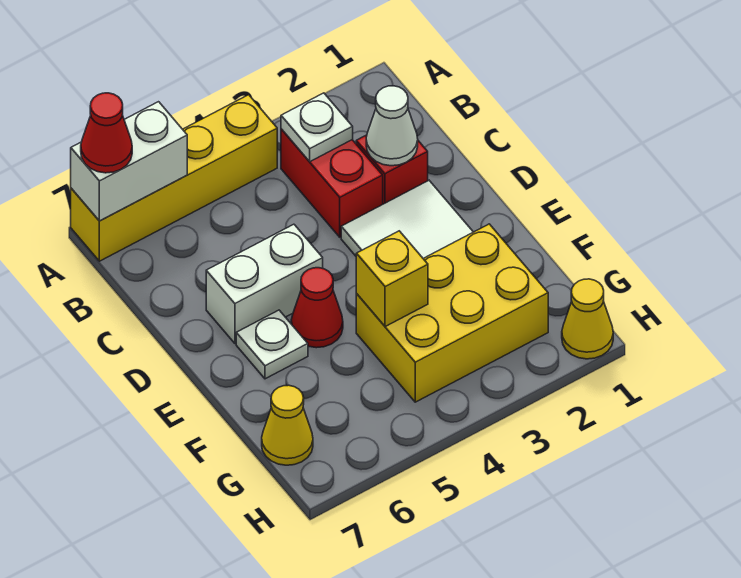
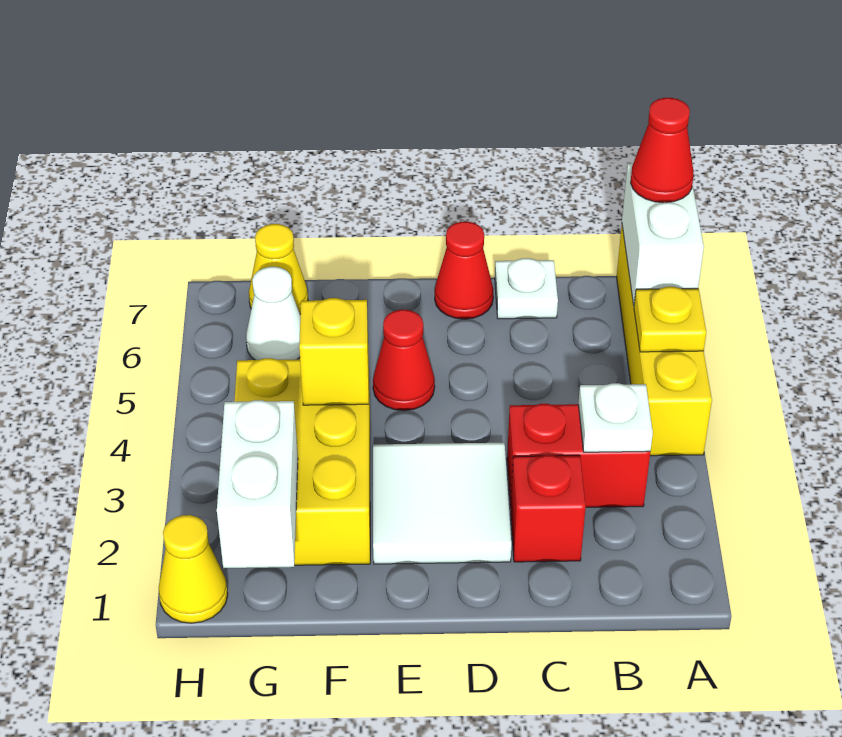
none -> yellow plate A5 level 2
white cone C2 level 2 -> white cone G6 level 1
white brick D5:D6 level 1 -> white brick G1:G2 level 2
none -> red cone D7 level 1
white plate E6 level 1 -> white plate C7 level 1

